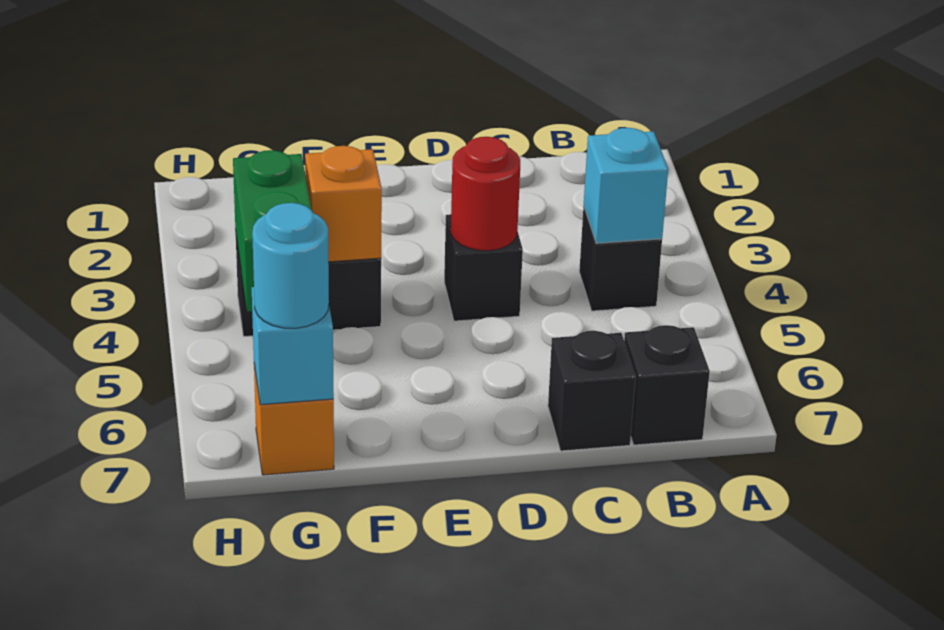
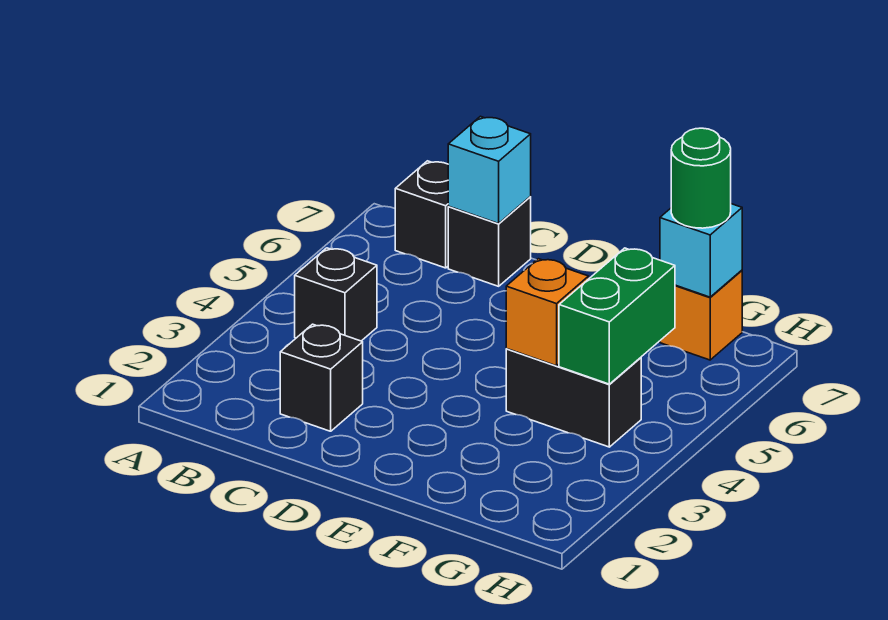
cyan brick B4 level 2 -> cyan brick C7 level 2
black brick D4 level 1 -> black brick C2 level 1
red round brick D4 level 2 -> none
cyan round brick G7 level 3 -> green round brick G7 level 3

